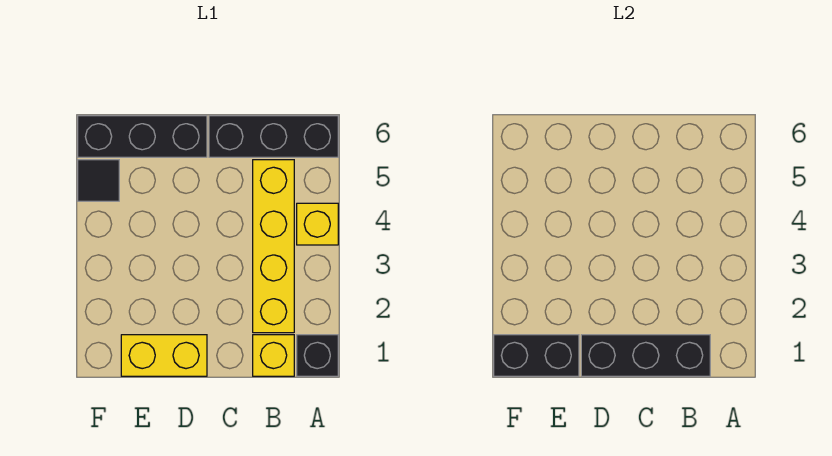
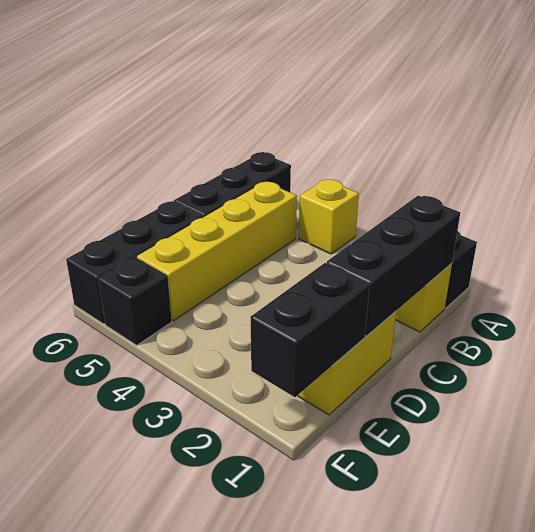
yellow brick B2:B5 level 1 -> yellow brick B5:E5 level 1
black tile F5 level 1 -> black brick F5 level 1

